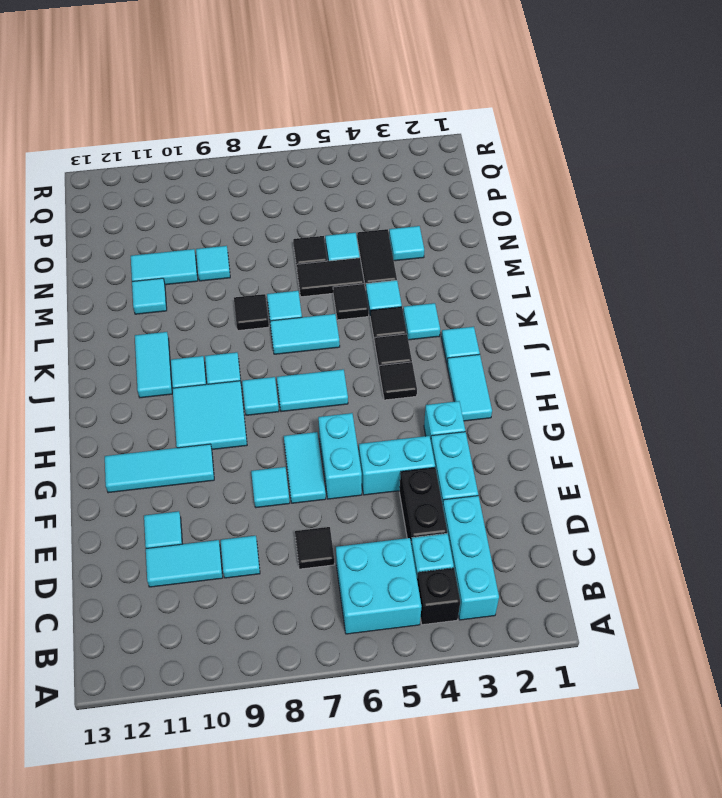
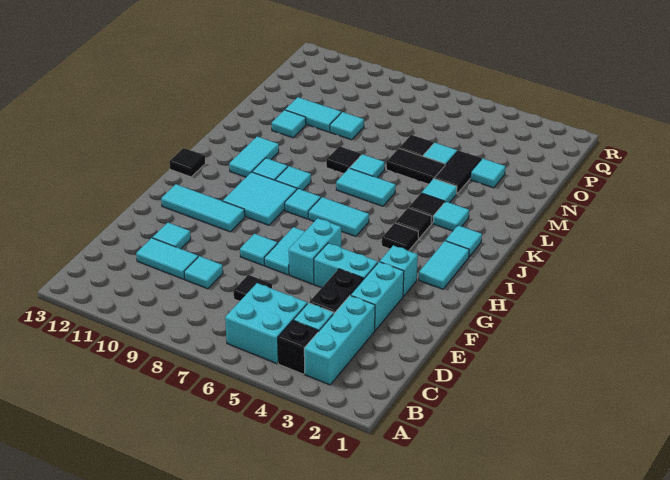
black tile L5 level 1 -> black tile I13 level 1

